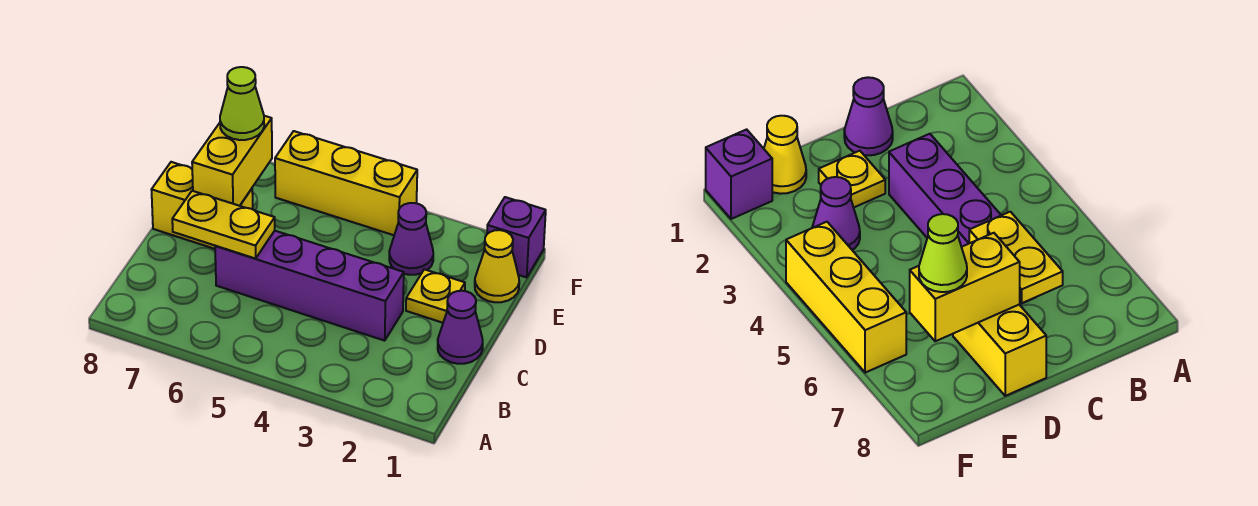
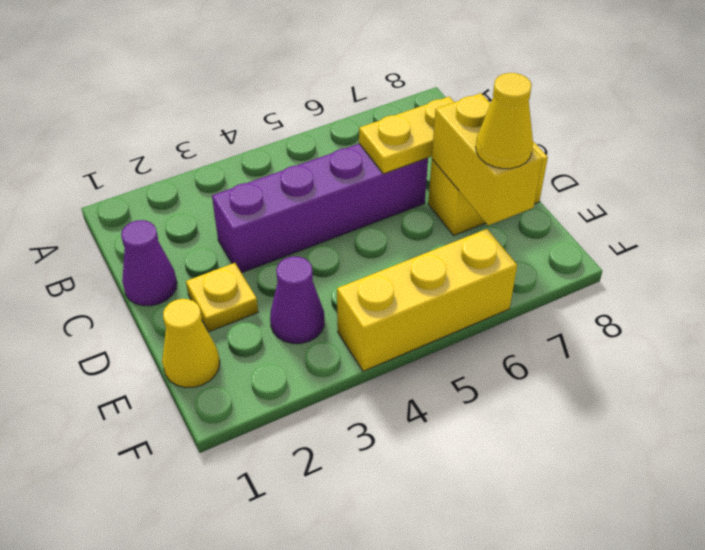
lime cone E7 level 3 -> yellow cone E7 level 3
purple brick F1 level 1 -> none

